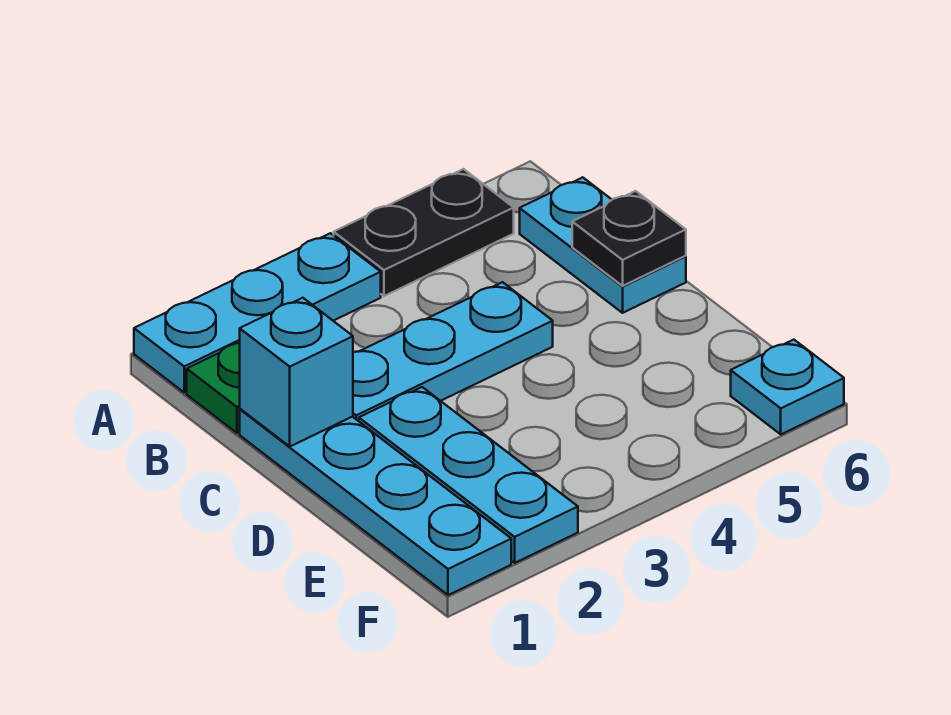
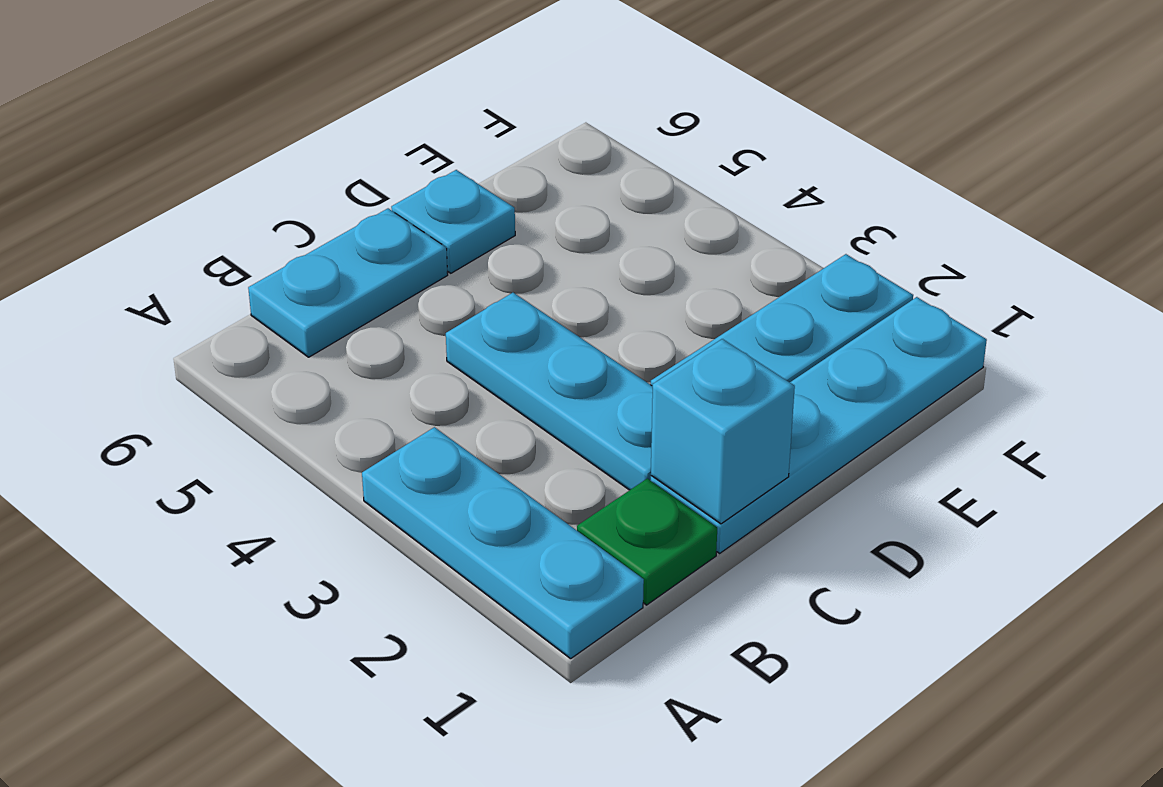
black plate A4:A5 level 1 -> none
black plate C6 level 2 -> none
cyan plate F6 level 1 -> cyan plate D6 level 1

